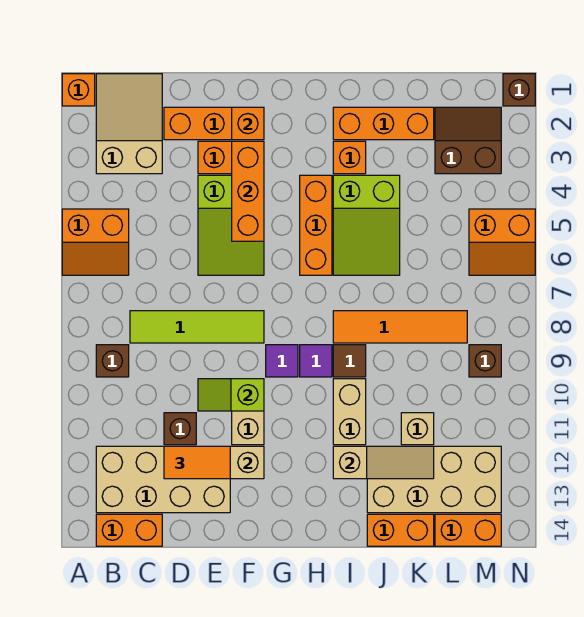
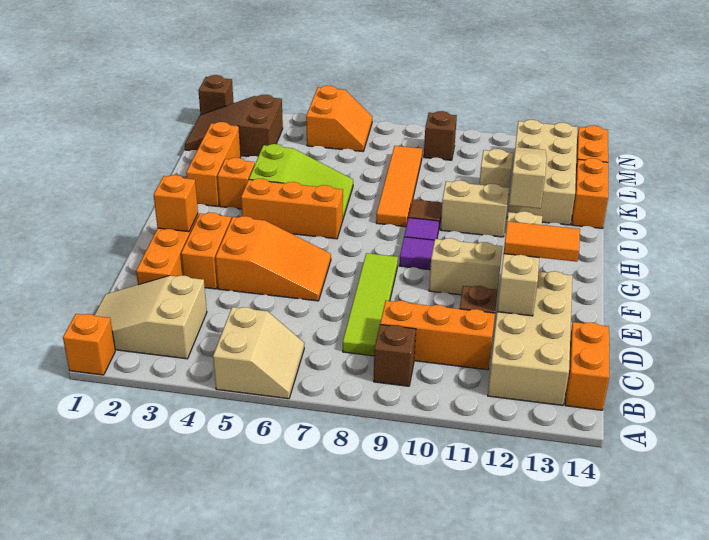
orange slope A5:B6 level 1 top 5 -> tan slope A5:B6 level 1 top 5
orange tile D12:E12 level 3 -> orange tile E12:E13 level 3
lime slope E4:F6 level 1 top 4 -> orange slope E4:F6 level 1 top 4
lime slope E10:F10 level 2 top F -> none
orange brick F3:F5 level 2 -> orange brick C9:C11 level 1
brown slope L2:M3 level 1 top 3 -> brown slope L1:M3 level 1 top 3

